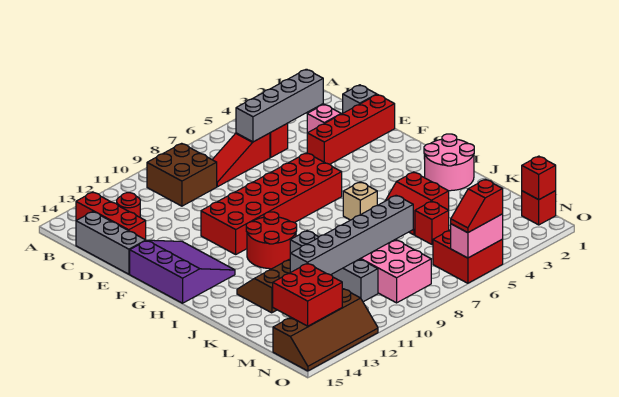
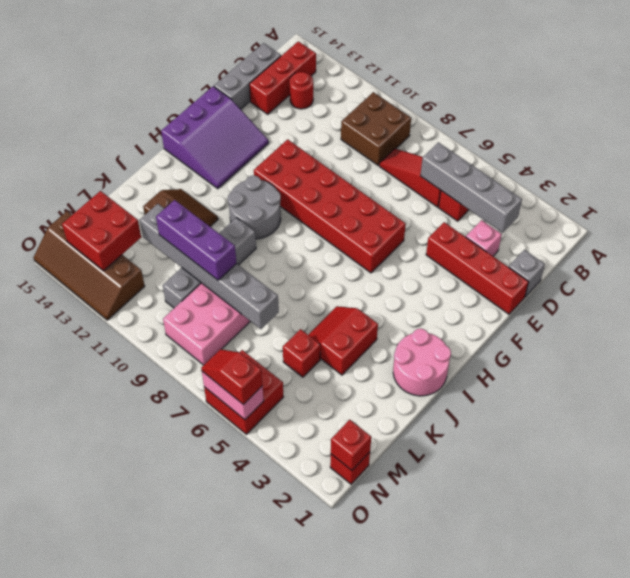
red round brick H10:I11 level 1 -> grey round brick H10:I11 level 1
tan brick I6 level 1 -> none
none -> purple brick L9:L11 level 3

